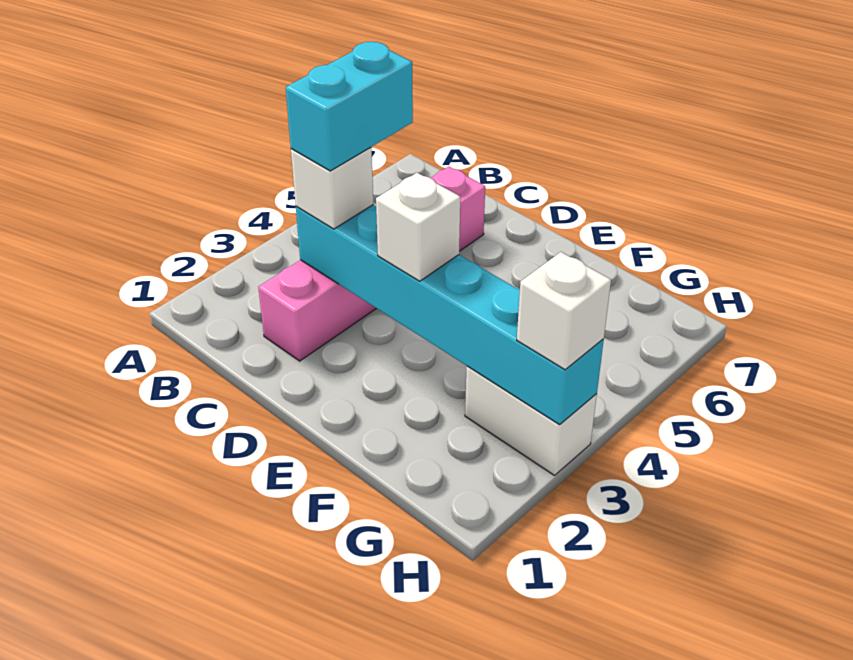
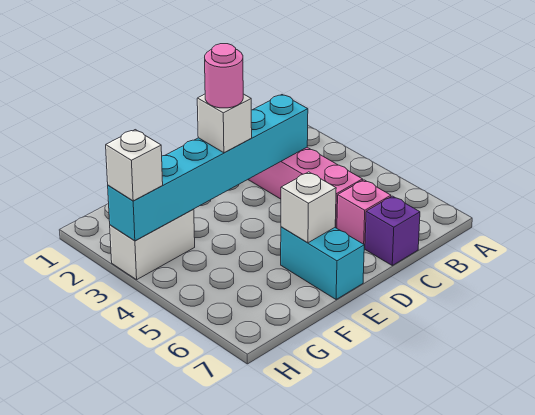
white brick C3 level 3 -> white brick E6 level 2
cyan brick C3:C4 level 4 -> cyan brick E6:E7 level 1
none -> purple brick C7 level 1
none -> pink round brick E3 level 4

